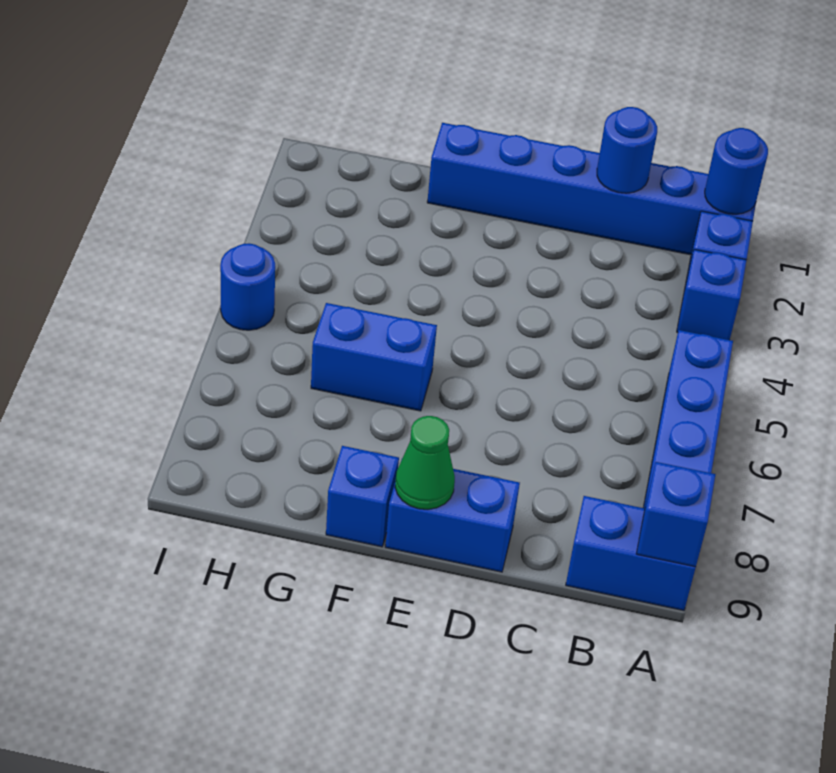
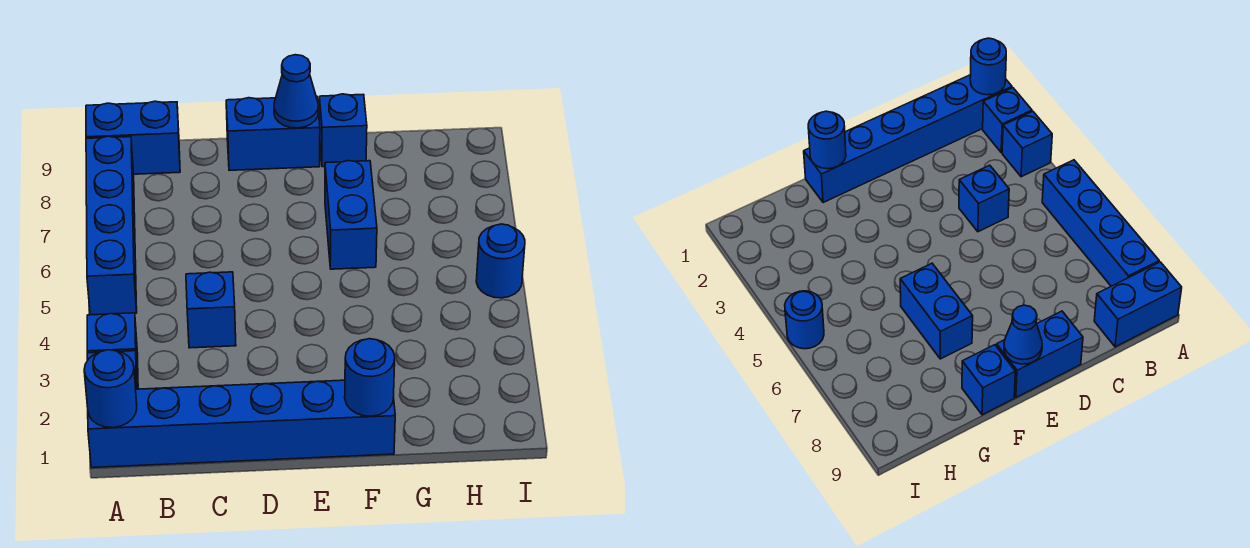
blue brick A9 level 2 -> blue brick C4 level 1
blue round brick C1 level 2 -> blue round brick F1 level 2
green cone E9 level 2 -> blue cone E9 level 2
blue brick F6:G6 level 1 -> blue brick F6:F7 level 1

